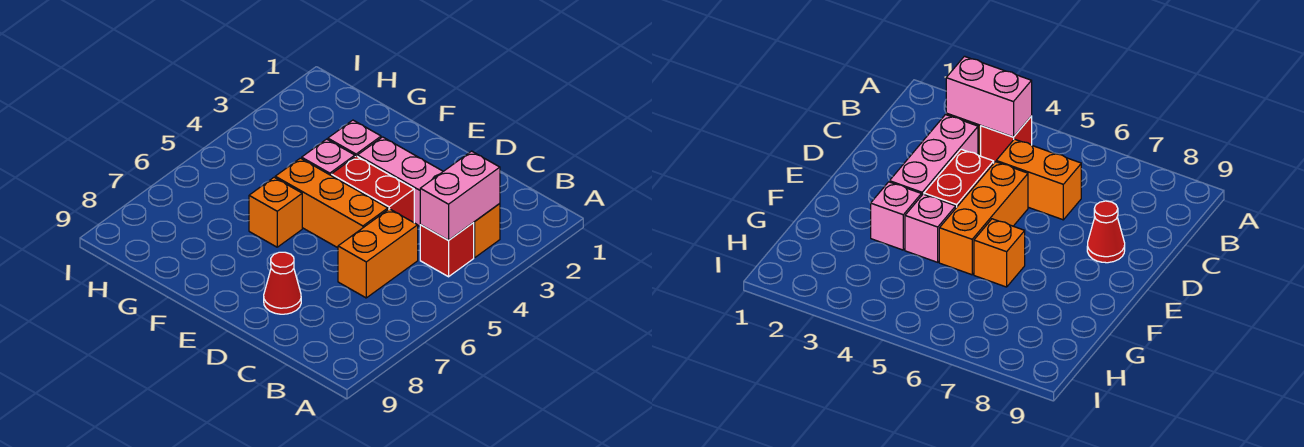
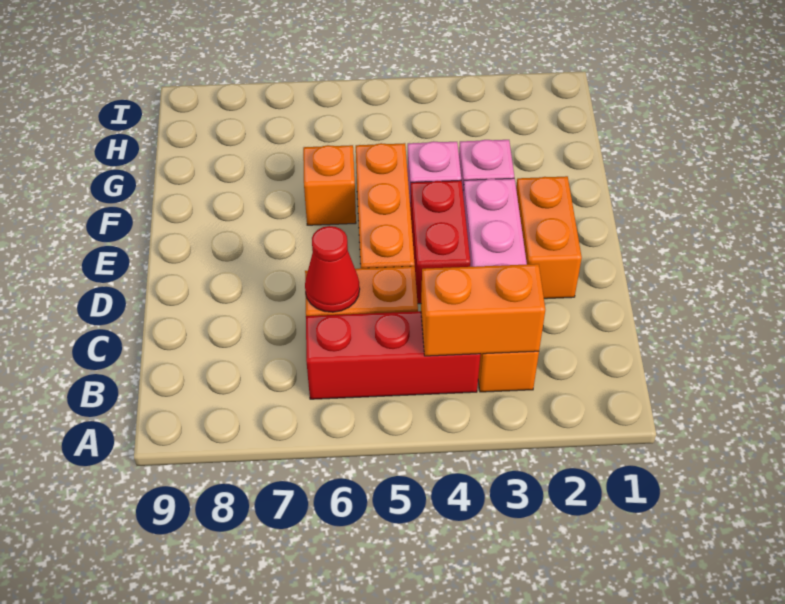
pink brick B3:B4 level 2 -> orange brick B3:B4 level 2
red brick B4 level 1 -> red brick B4:B6 level 1
none -> orange brick D2:E2 level 1
red cone D8 level 1 -> red cone C6 level 2

